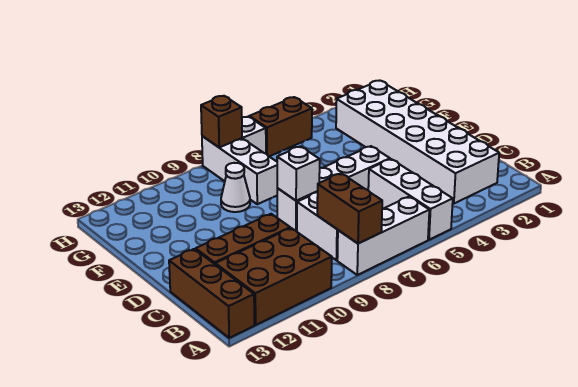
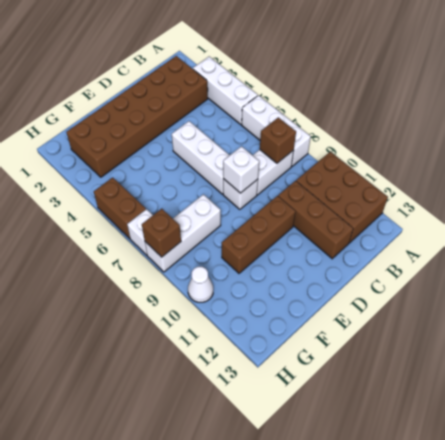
white brick A5:C5 level 1 -> white brick A3:A5 level 1
brown brick A8:B8 level 2 -> brown brick B8 level 2
brown brick A13:C13 level 1 -> brown brick D10:F10 level 1
white brick B2:G3 level 1 -> brown brick B2:G3 level 1
white cone F9 level 1 -> white cone H10 level 1

